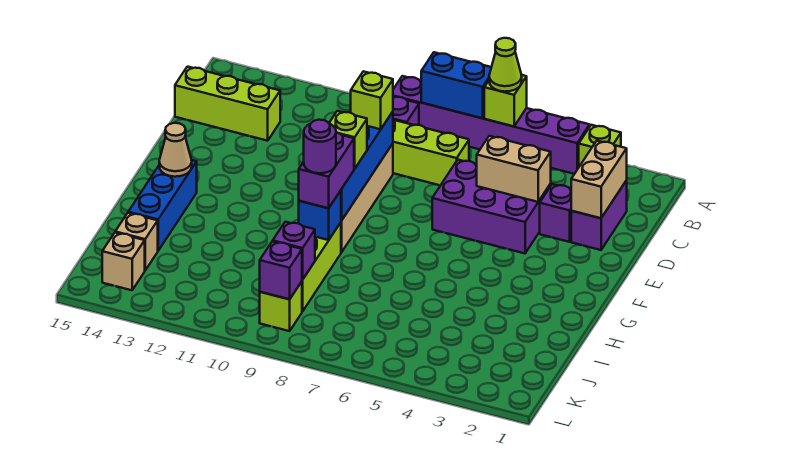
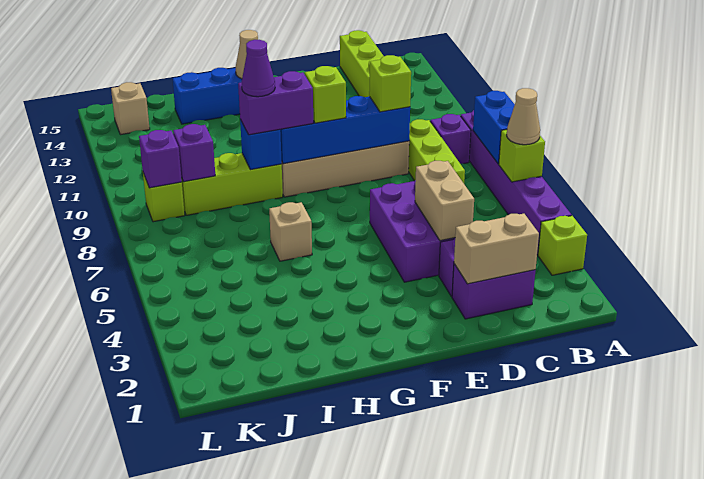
lime cone A6 level 3 -> tan cone A6 level 3
purple round brick H9 level 4 -> purple cone H9 level 4
tan brick J14 level 1 -> tan brick H6 level 1

